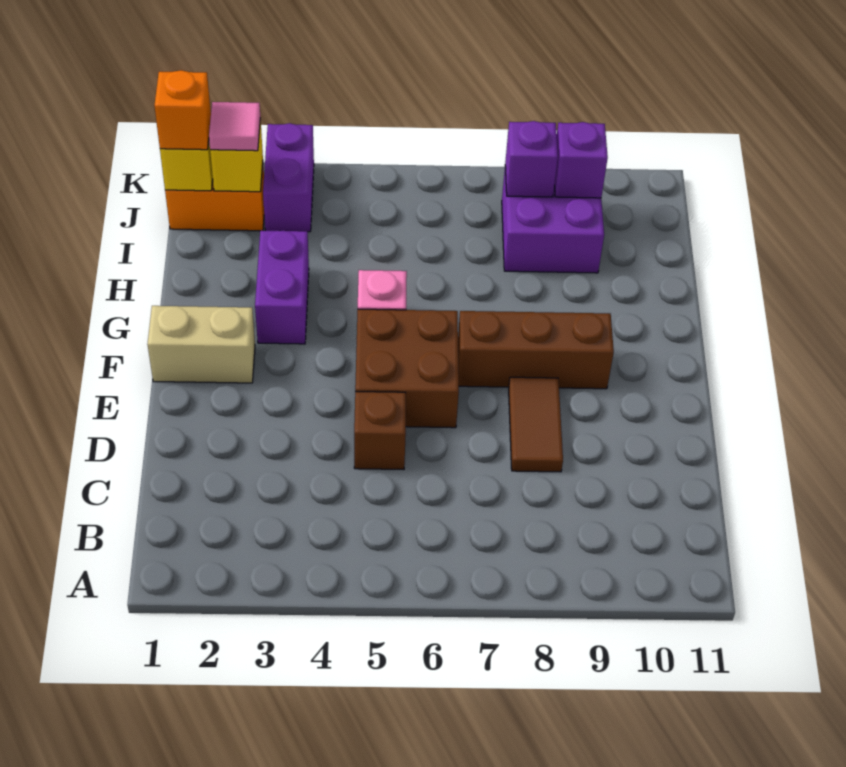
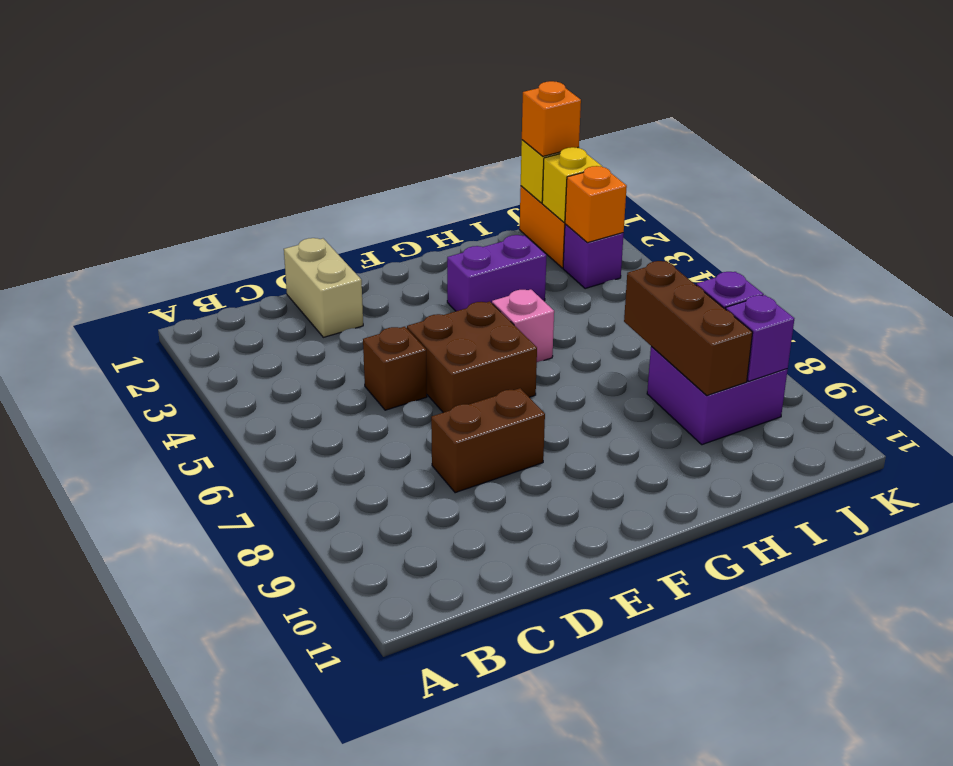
brown tile D8:E8 level 1 -> brown brick D8:E8 level 1
tan brick F1:F2 level 1 -> tan brick D1:D2 level 1
brown brick F7:F9 level 1 -> brown brick I7:I9 level 2
pink tile J2 level 3 -> none
purple brick J3:K3 level 1 -> purple brick J3 level 1
none -> orange brick J3 level 2

